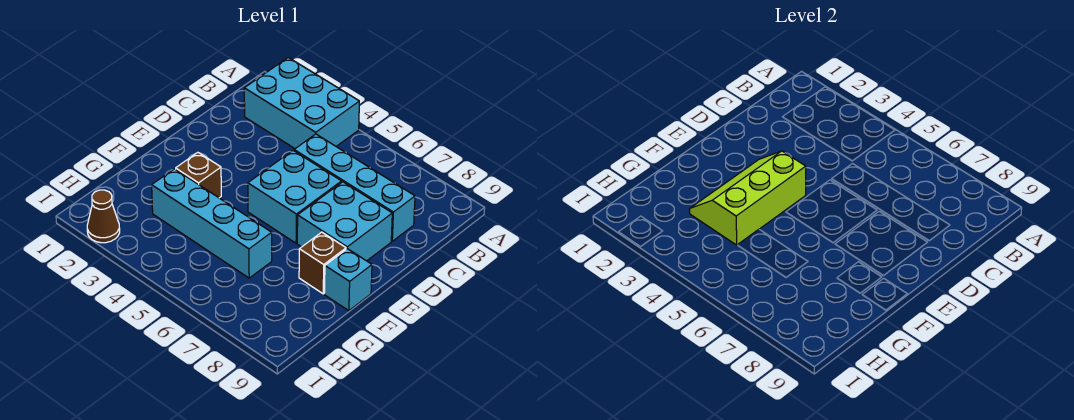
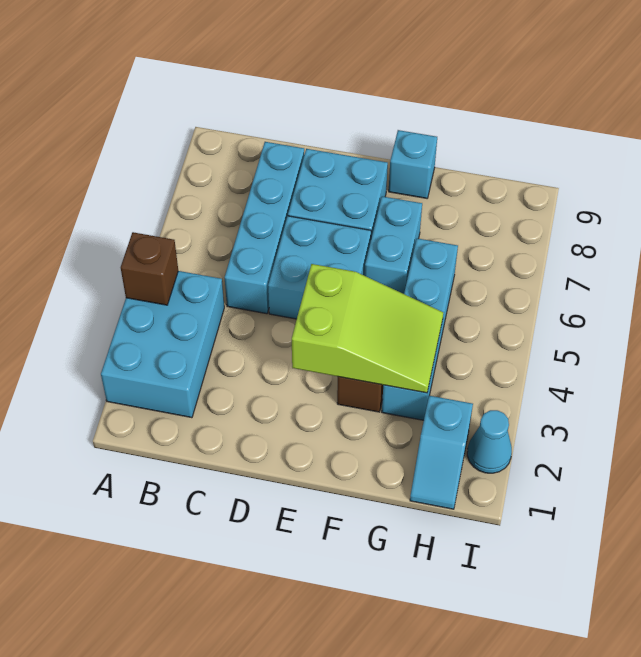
lime slope E3:G4 level 2 top 4 -> lime slope E3:G4 level 2 top E
none -> cyan brick F6:F7 level 1
brown brick F8 level 1 -> brown brick A4 level 2
none -> cyan slope H1:H2 level 1 top 2
brown cone I2 level 1 -> cyan cone I2 level 1

